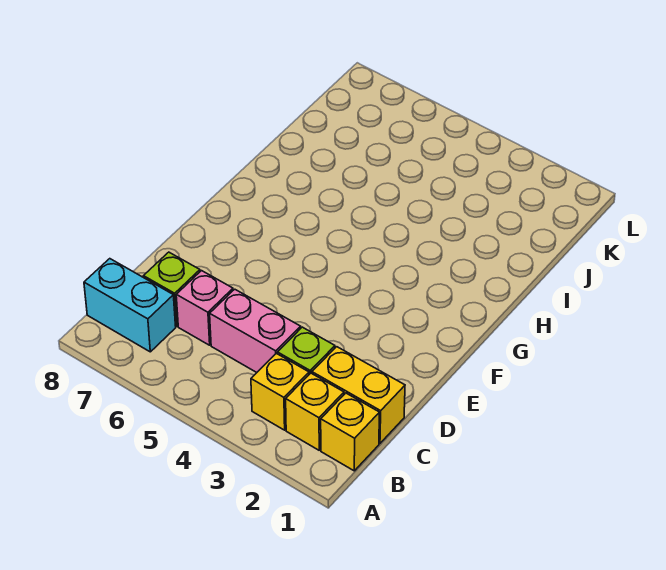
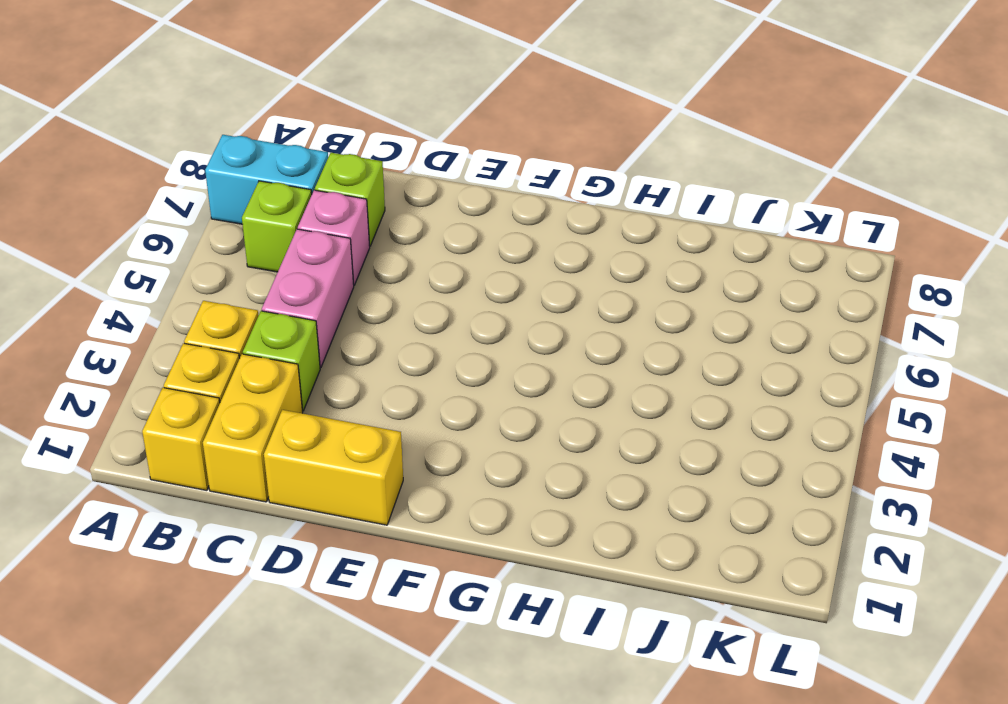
none -> lime brick B6 level 1
cyan brick B7:B8 level 1 -> cyan brick A7:B7 level 1
none -> yellow brick D1:E1 level 1

